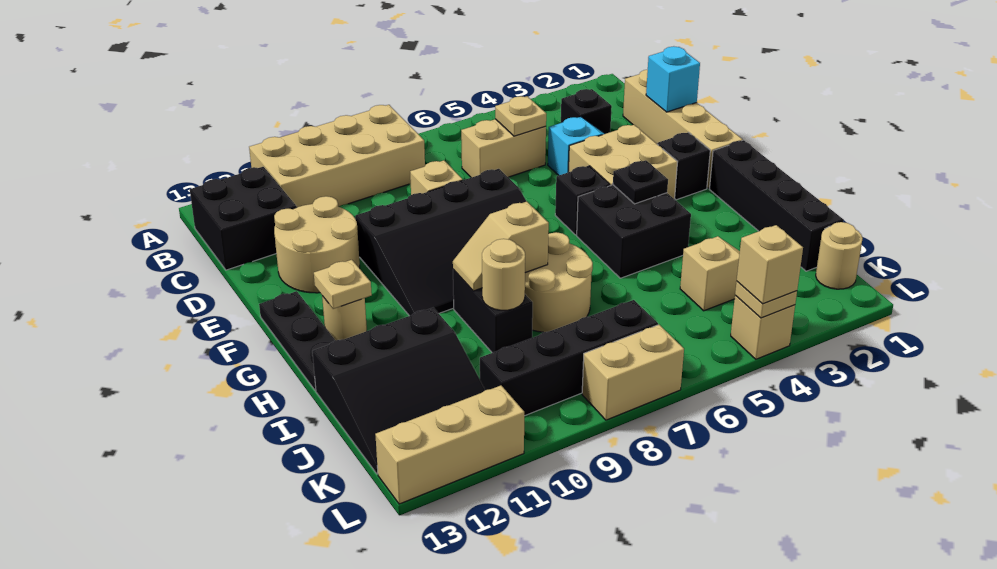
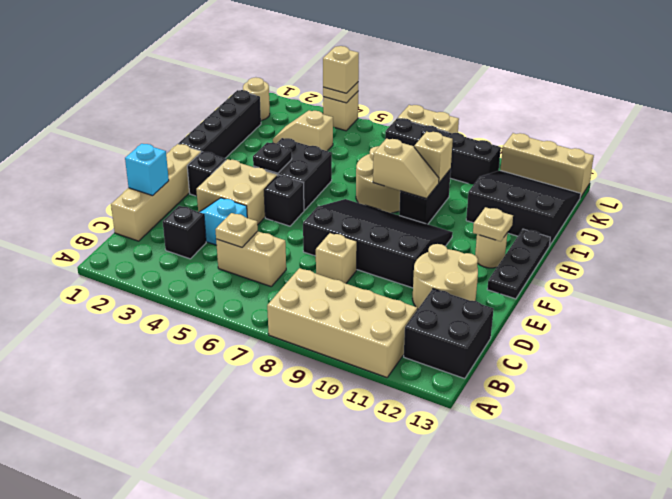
tan round brick I9 level 2 -> tan brick I9 level 2

